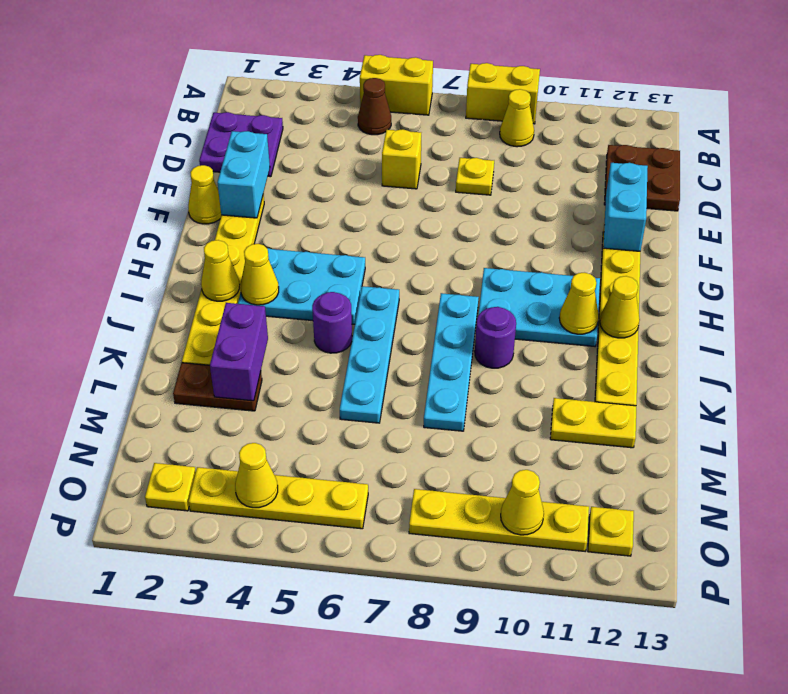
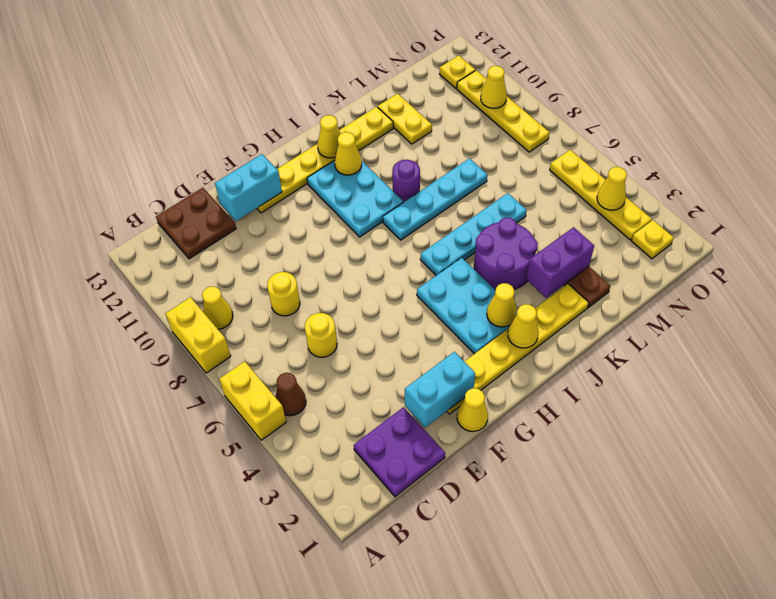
yellow brick D6 level 1 -> yellow round brick D6 level 1
yellow plate D8 level 1 -> yellow round brick D8 level 1
purple round brick J5 level 1 -> purple round brick J4:K5 level 1

